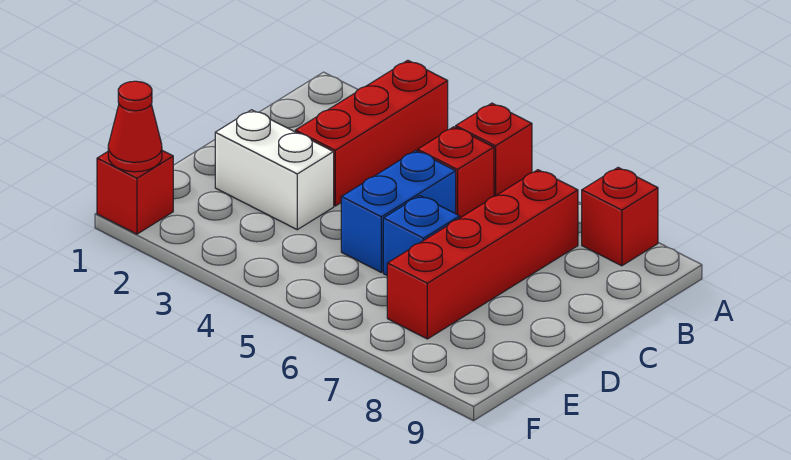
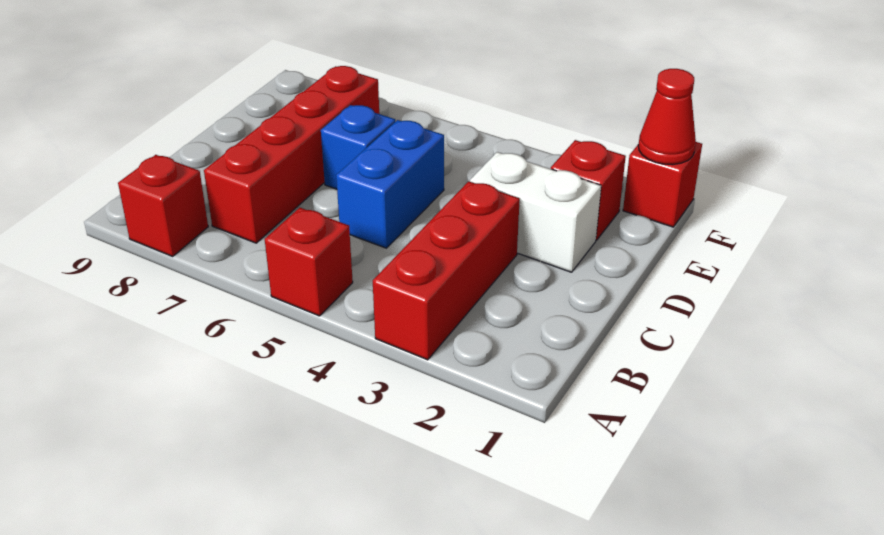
red brick B5 level 1 -> red brick E2 level 1

